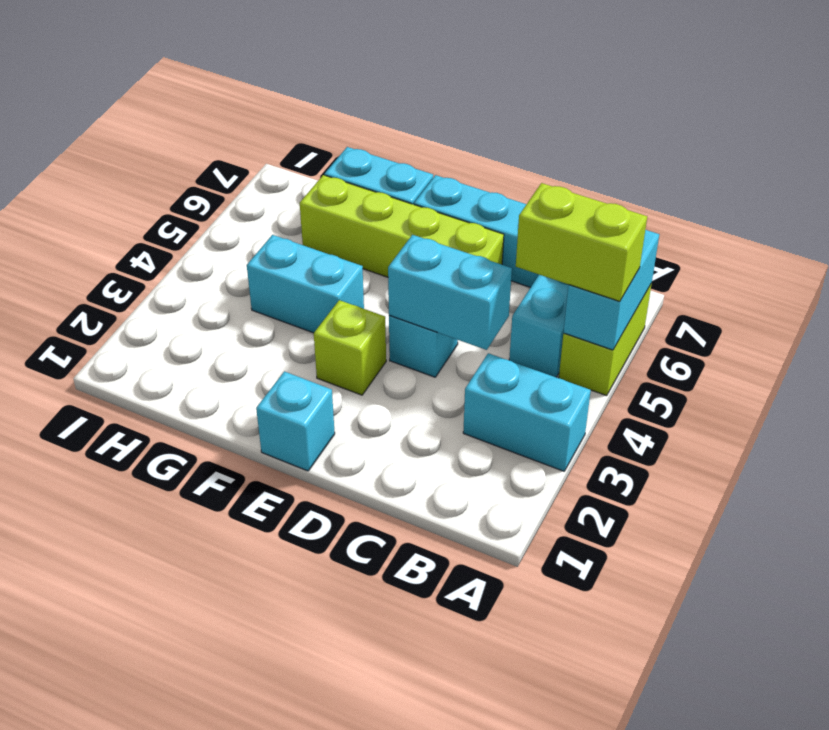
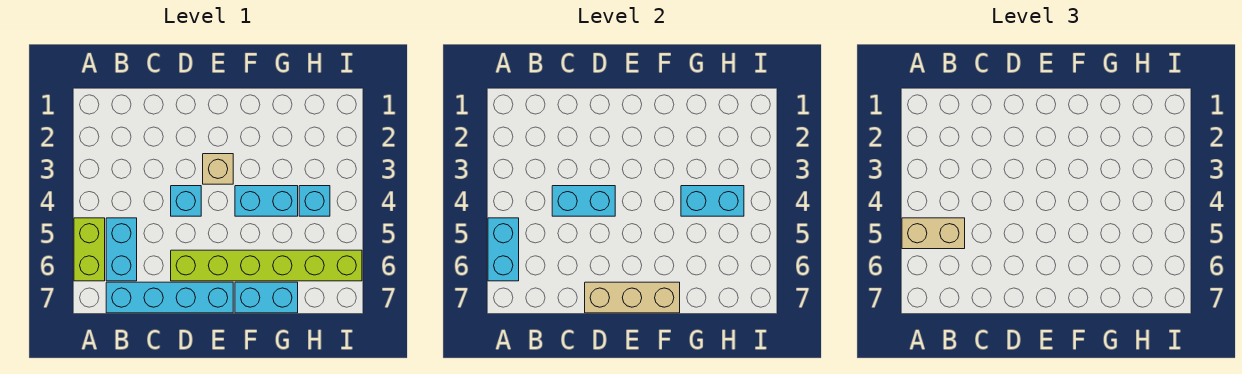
cyan brick A3:B3 level 1 -> cyan brick G4:H4 level 2
lime brick A5:B5 level 3 -> tan brick A5:B5 level 3
lime brick D6:G6 level 1 -> lime brick D6:I6 level 1
none -> tan brick D7:F7 level 2
cyan brick E1 level 1 -> cyan brick H4 level 1
lime brick E3 level 1 -> tan brick E3 level 1

